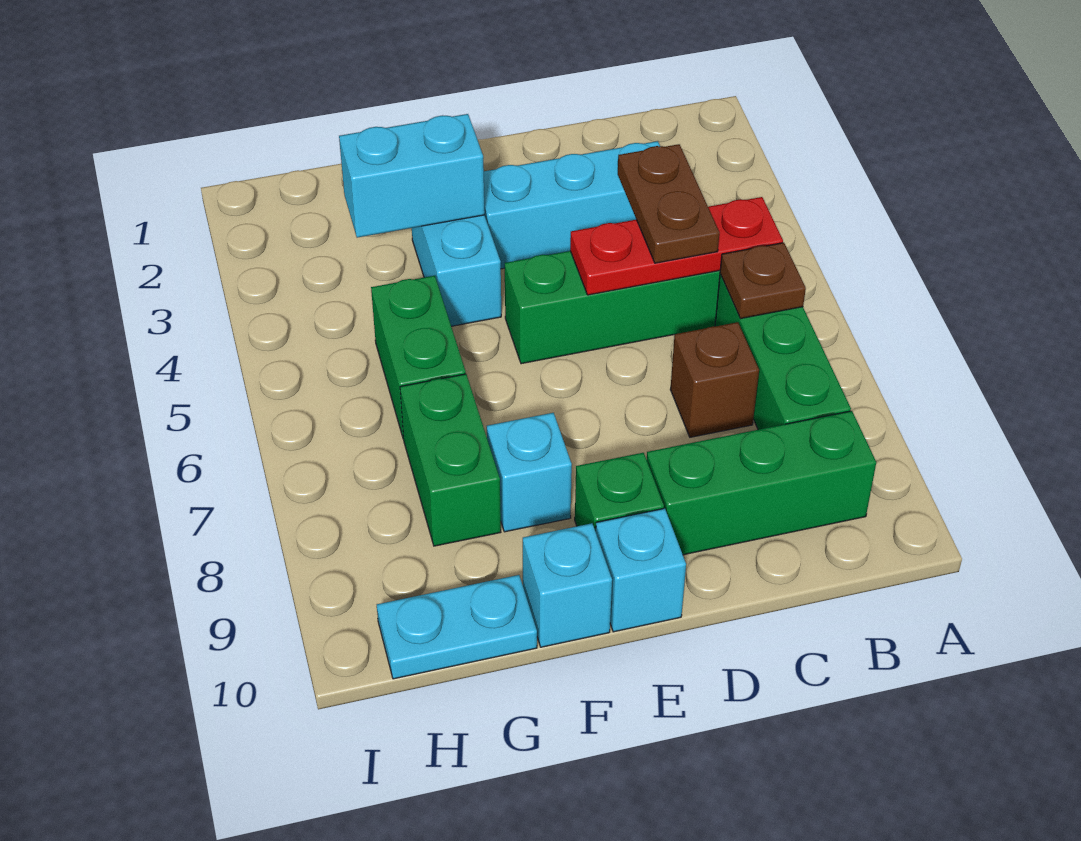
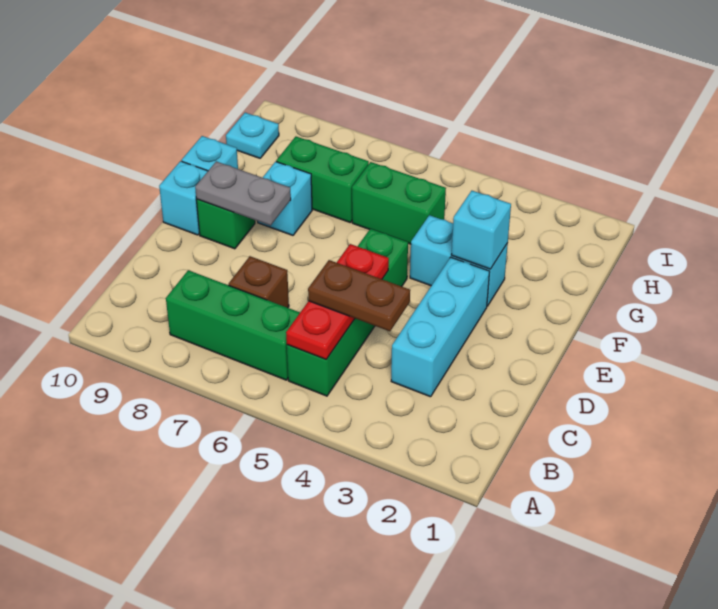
brown plate B6 level 2 -> none
green brick B9:D9 level 1 -> none
none -> grey plate E8:E9 level 2
cyan brick F3:G3 level 2 -> cyan brick F3 level 2
cyan plate G10:H10 level 1 -> cyan plate H10 level 1

